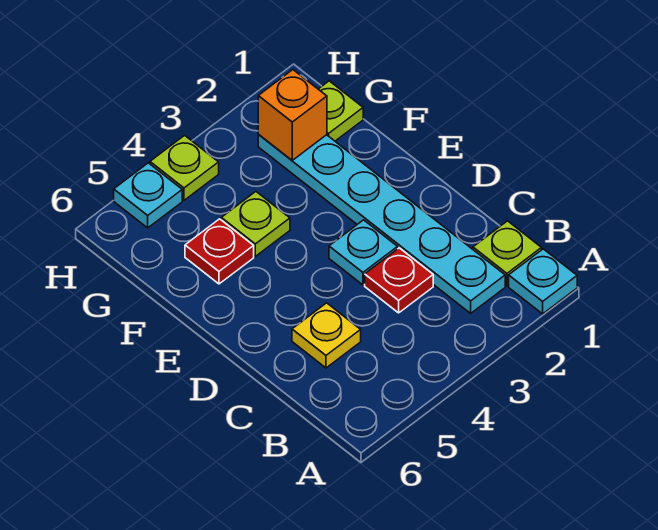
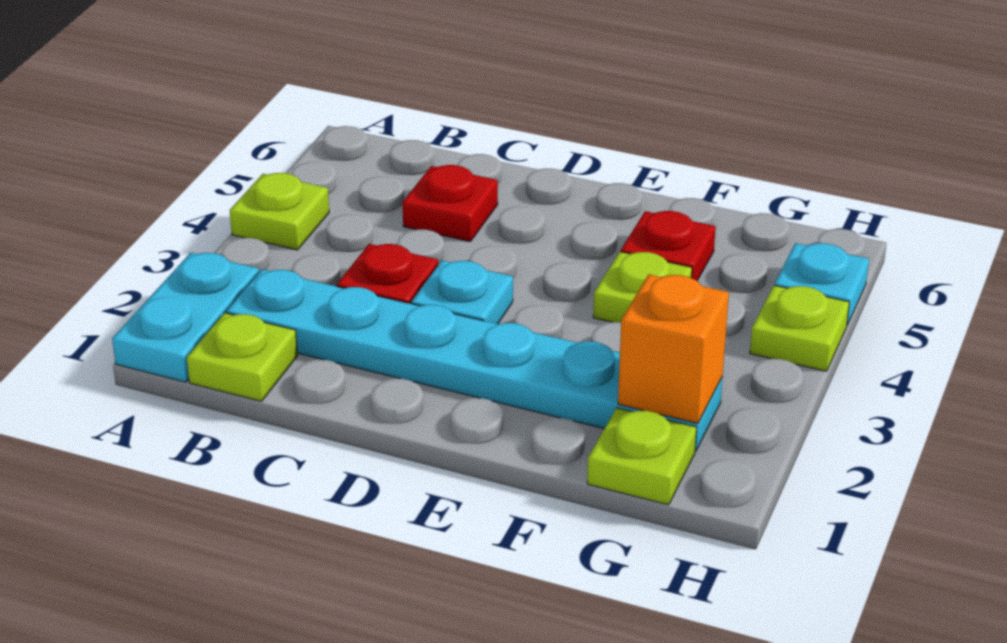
cyan plate A1 level 1 -> cyan plate A1:A2 level 1
none -> lime plate A4 level 1
yellow plate C5 level 1 -> red plate C5 level 1

